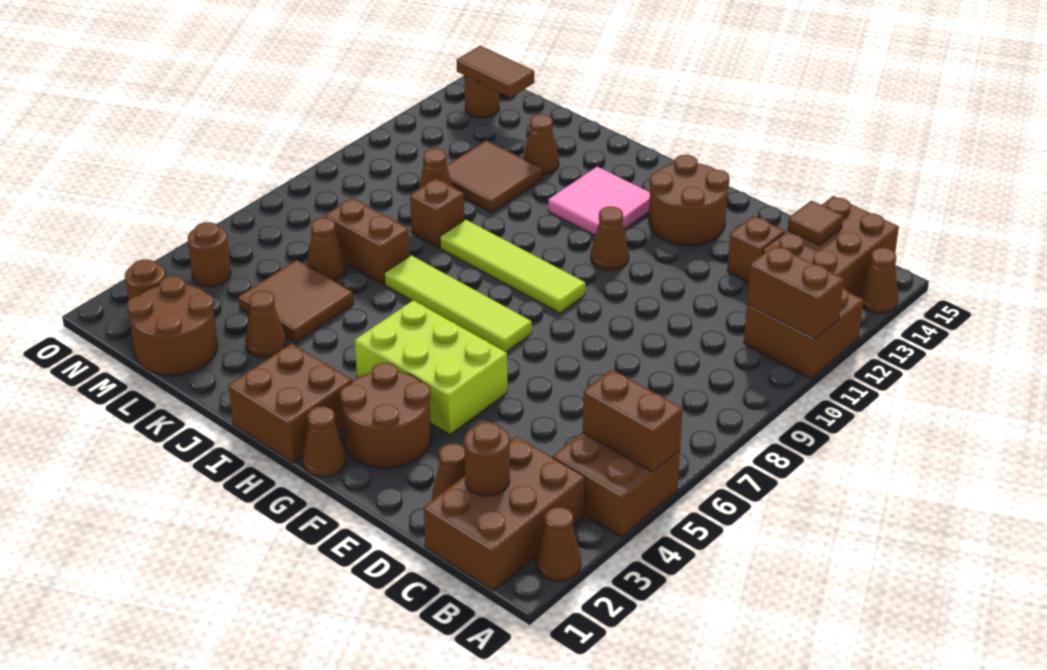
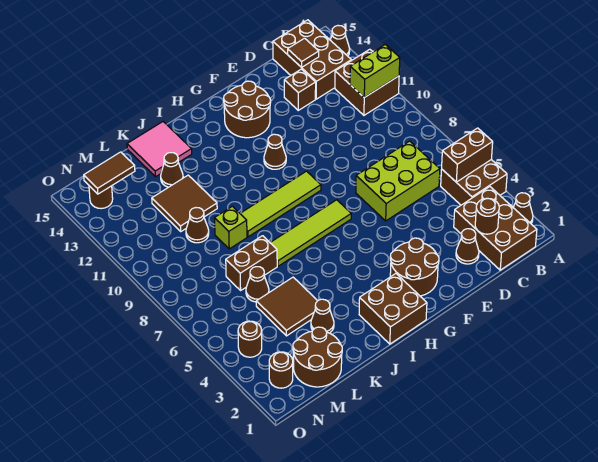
brown brick A11:B11 level 2 -> lime brick A11:B11 level 2
lime brick F4:H5 level 1 -> lime brick C6:E7 level 1
brown cone G1 level 1 -> none
pink tile H12:I13 level 1 -> pink tile J14:K15 level 1
brown brick K9 level 1 -> lime brick K9 level 1

